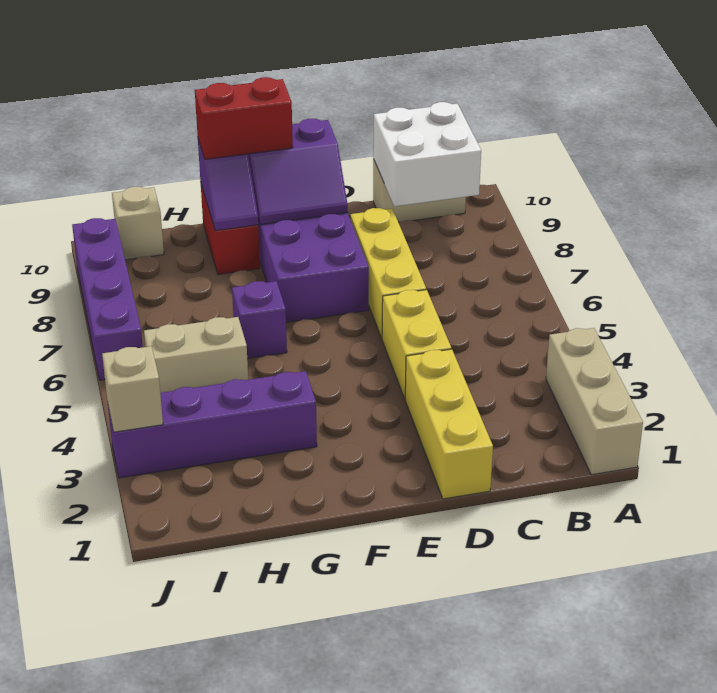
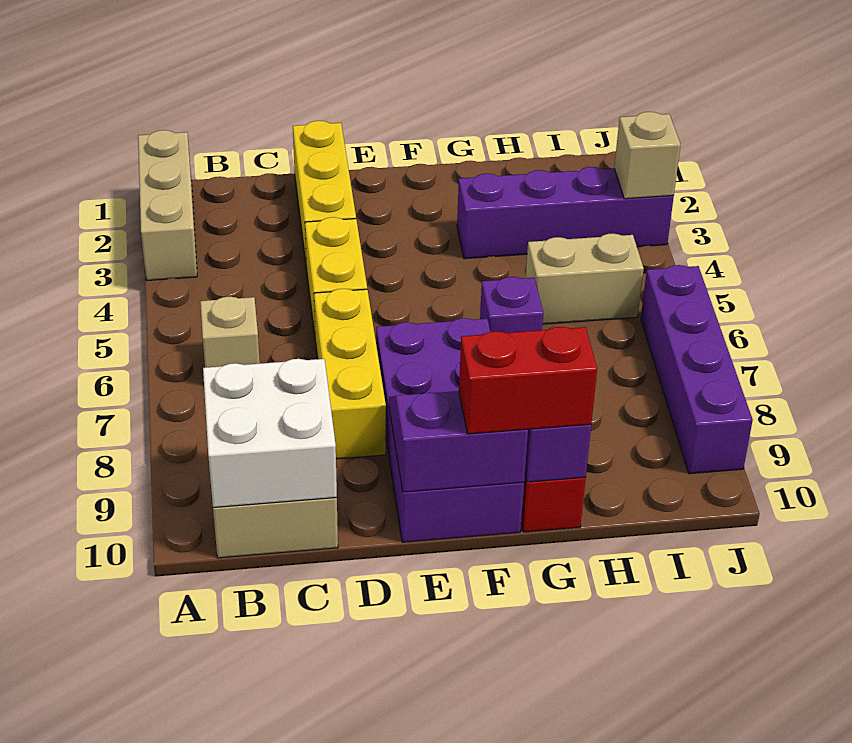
tan brick I10 level 1 -> tan brick B6 level 1

